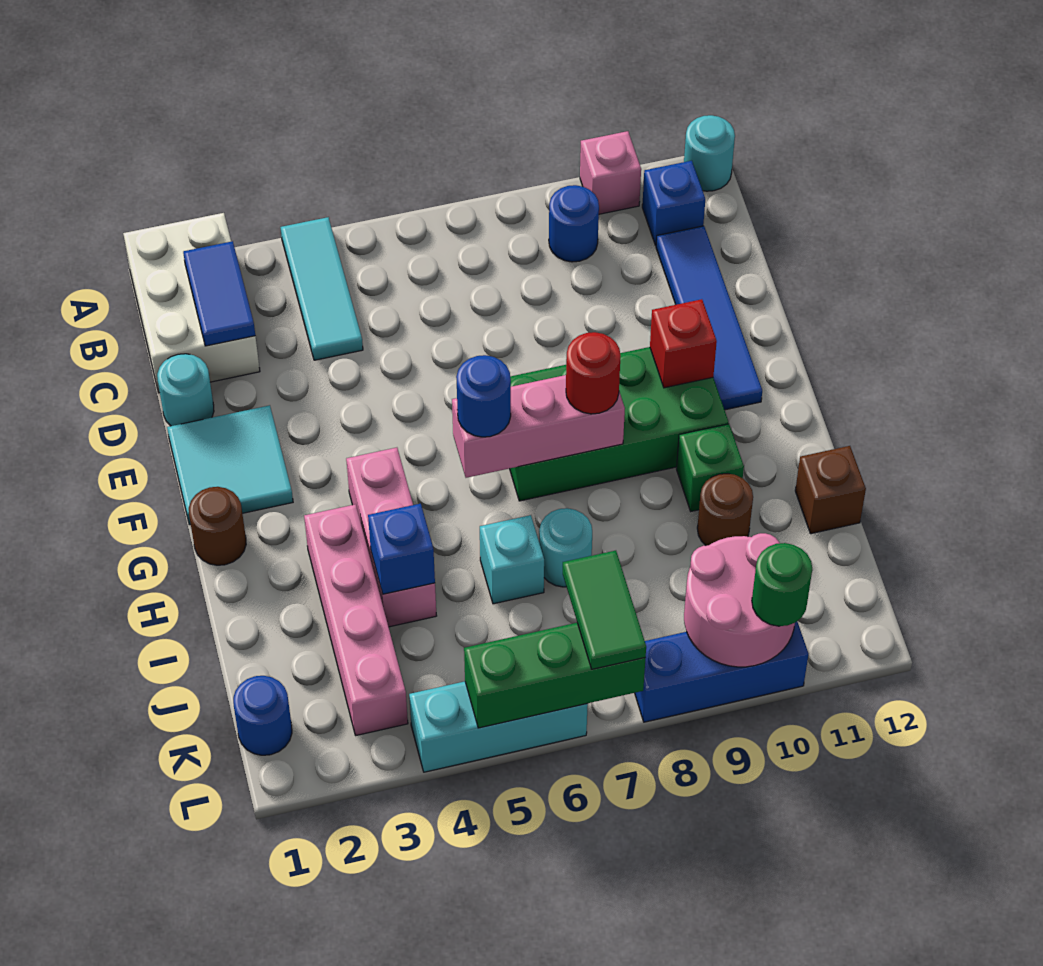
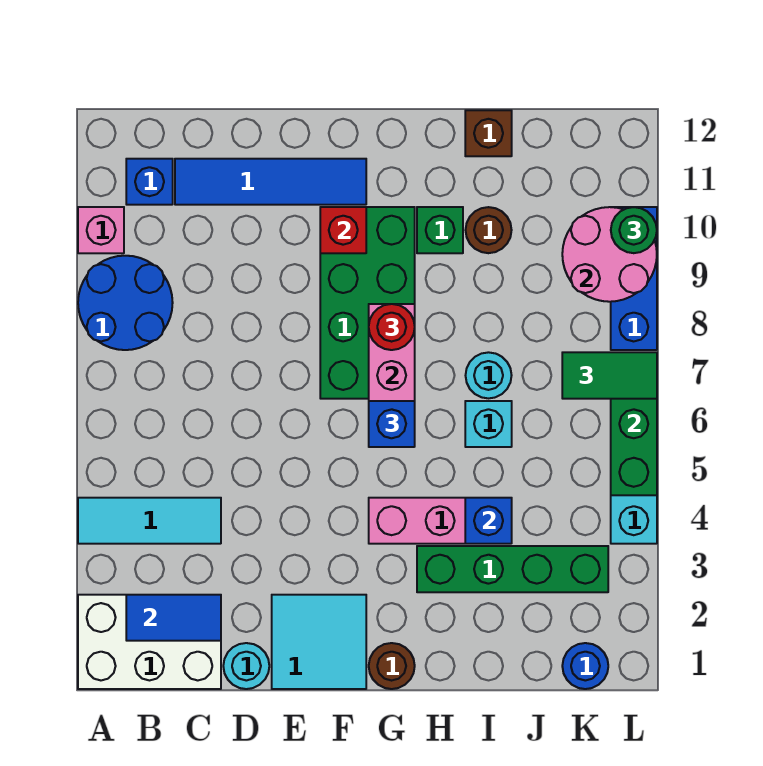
cyan round brick A12 level 1 -> none
blue round brick B9 level 1 -> blue round brick A8:B9 level 1
blue round brick G6 level 3 -> blue brick G6 level 3
pink brick H3:K3 level 1 -> green brick H3:K3 level 1

